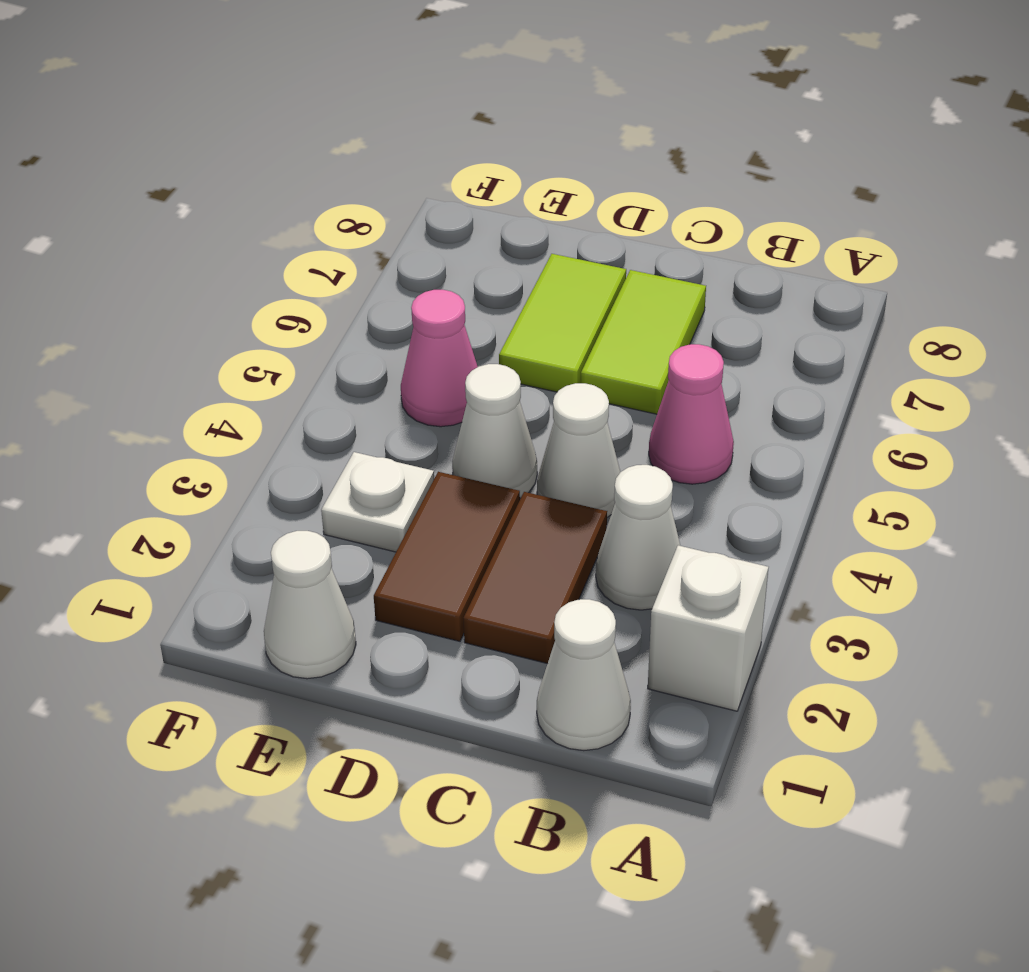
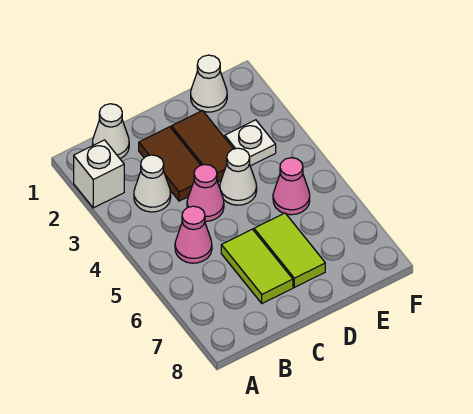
white cone C4 level 1 -> pink cone C4 level 1

